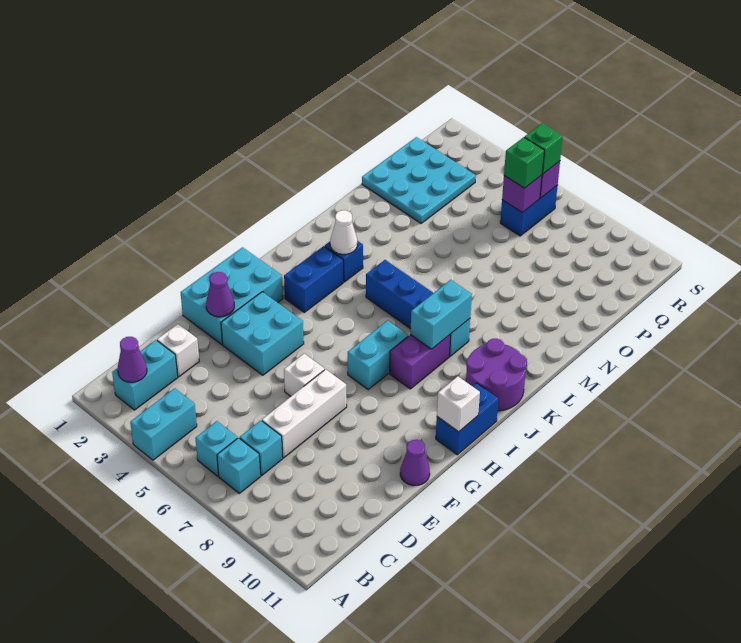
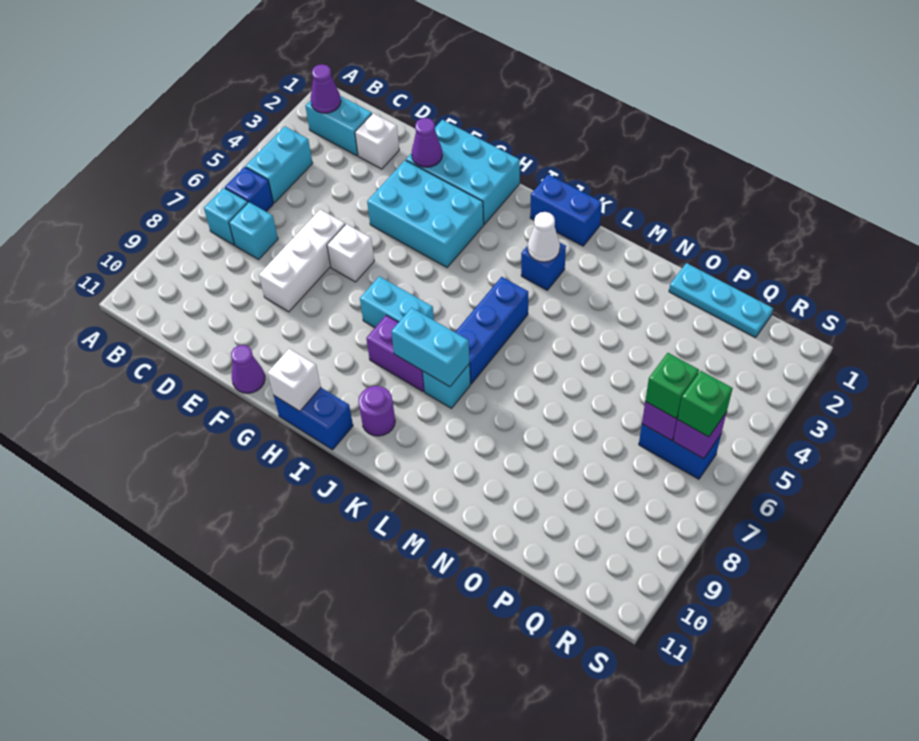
cyan brick A4:B4 level 1 -> cyan brick B4:B5 level 1
cyan brick B6 level 1 -> blue brick B6 level 1
white brick D7:F7 level 1 -> white brick E6:E8 level 1
cyan brick F3:G4 level 1 -> cyan brick F3:H4 level 1
blue brick I3:J3 level 1 -> blue brick J1:K1 level 1
purple round brick J10:K11 level 1 -> purple round brick J10 level 1
cyan plate O1:Q3 level 1 -> cyan plate O1:Q1 level 1

